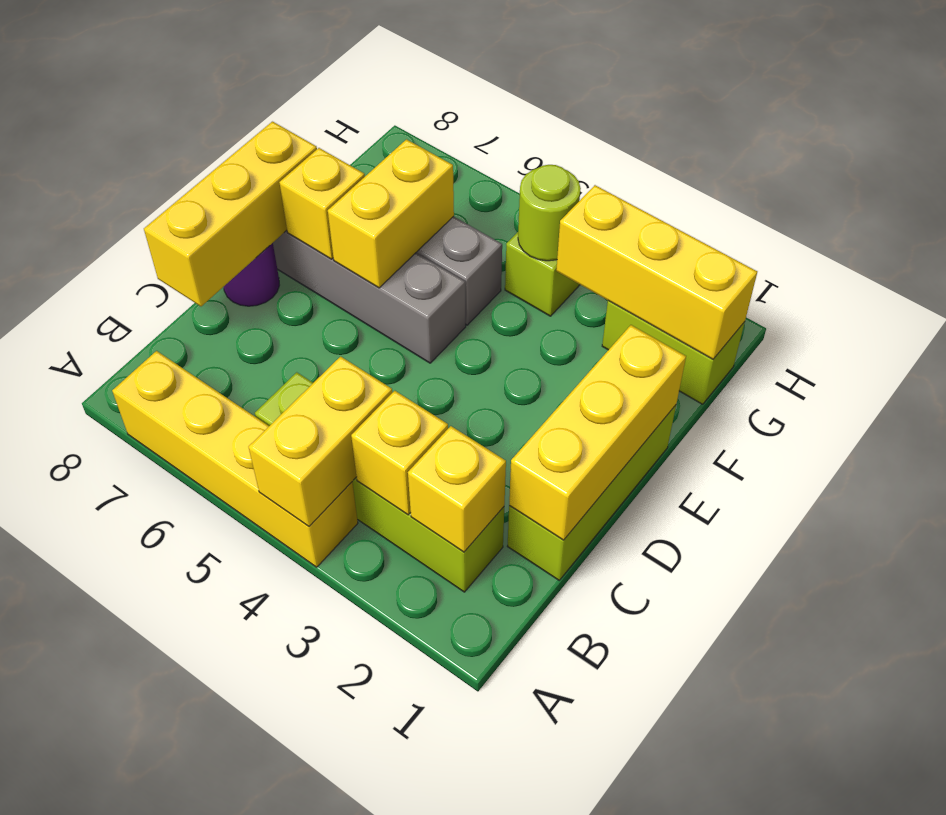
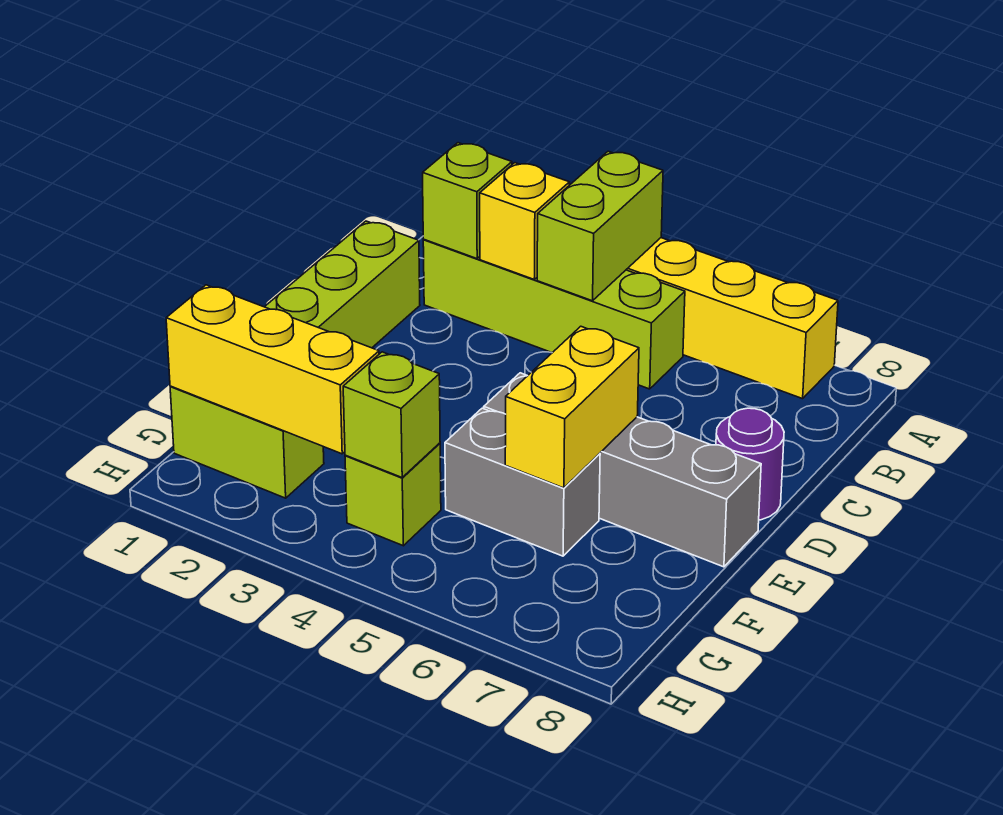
yellow brick A4:B4 level 2 -> lime brick A4:B4 level 2
yellow brick B2 level 2 -> lime brick B2 level 2
yellow brick C1:E1 level 2 -> none
yellow brick C8:E8 level 2 -> none
yellow brick E7 level 2 -> none
lime round brick G4 level 2 -> lime brick G4 level 2

